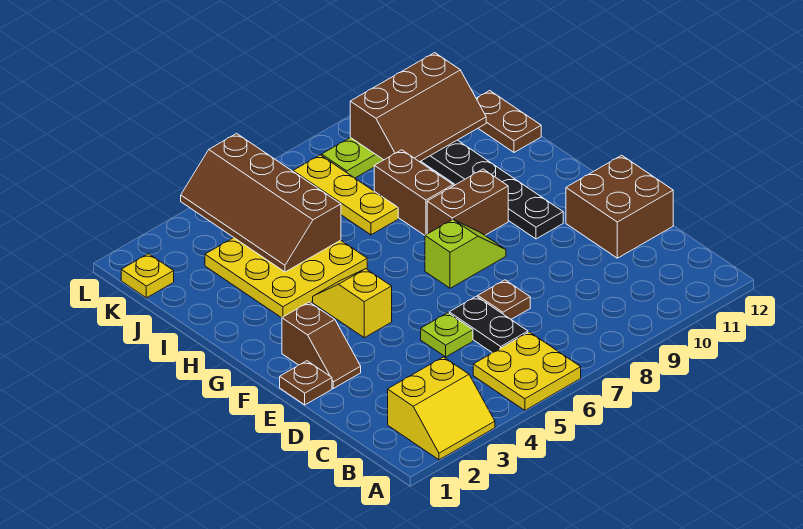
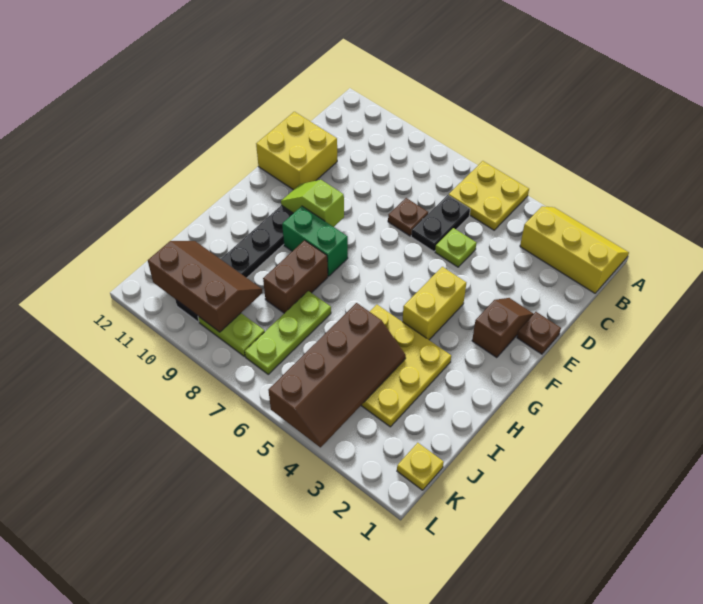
yellow slope A2:B3 level 1 top B -> yellow slope A1:B3 level 1 top B
brown brick D11:E12 level 1 -> yellow brick D11:E12 level 1
yellow slope F4:G4 level 1 top F -> yellow brick F4:G4 level 1
lime slope F7:F8 level 1 top 7 -> lime slope F9:F10 level 2 top 9
brown brick G8:G9 level 1 -> green brick G8:G9 level 1
yellow plate I7:K7 level 1 -> lime plate I7:K7 level 1
brown plate I12:J12 level 1 -> none

